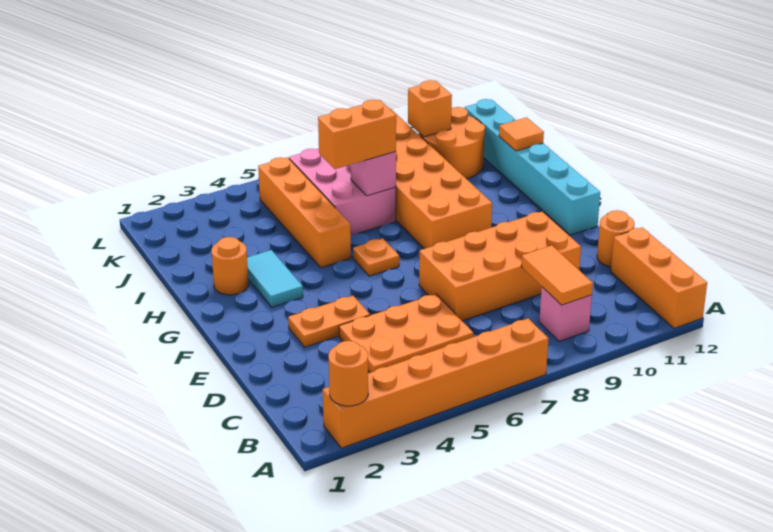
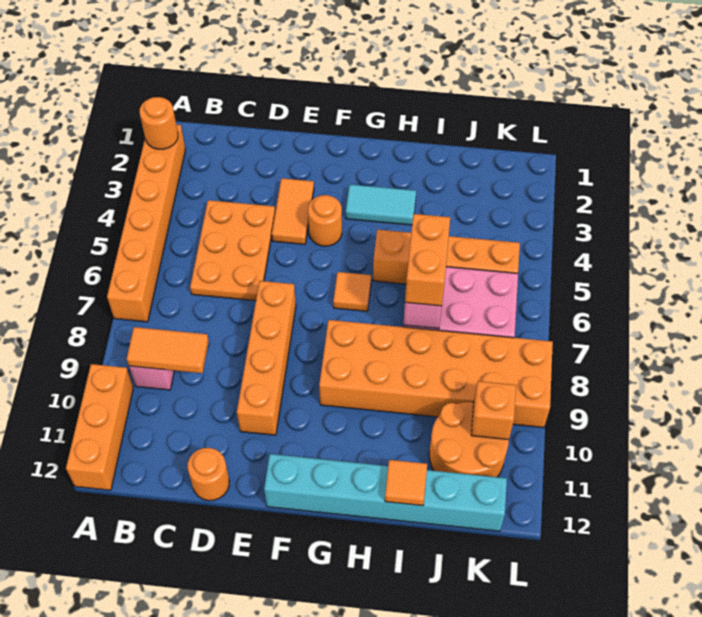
orange brick A12:C12 level 1 -> orange brick A10:A12 level 1
orange brick D7:E10 level 1 -> orange brick E7:E10 level 1
orange plate E3:E4 level 1 -> orange tile E3:E4 level 1
orange plate G6 level 1 -> orange tile G6 level 1
orange round brick H2 level 1 -> orange round brick F4 level 1

